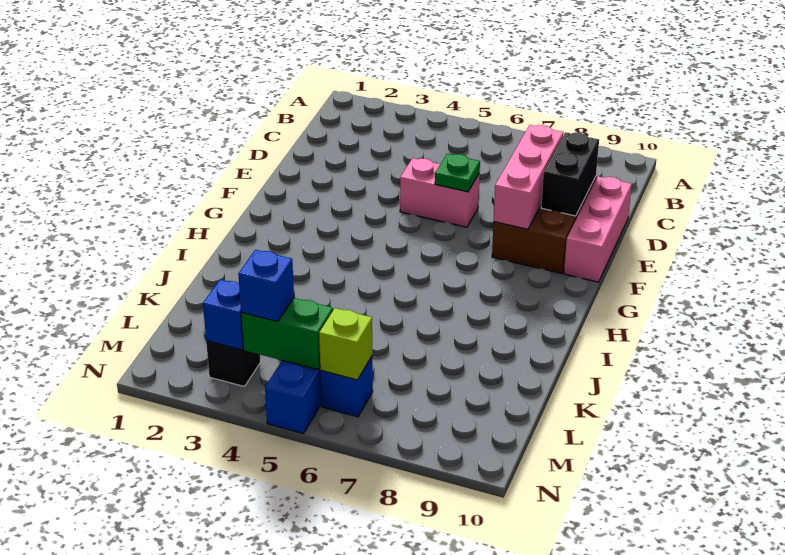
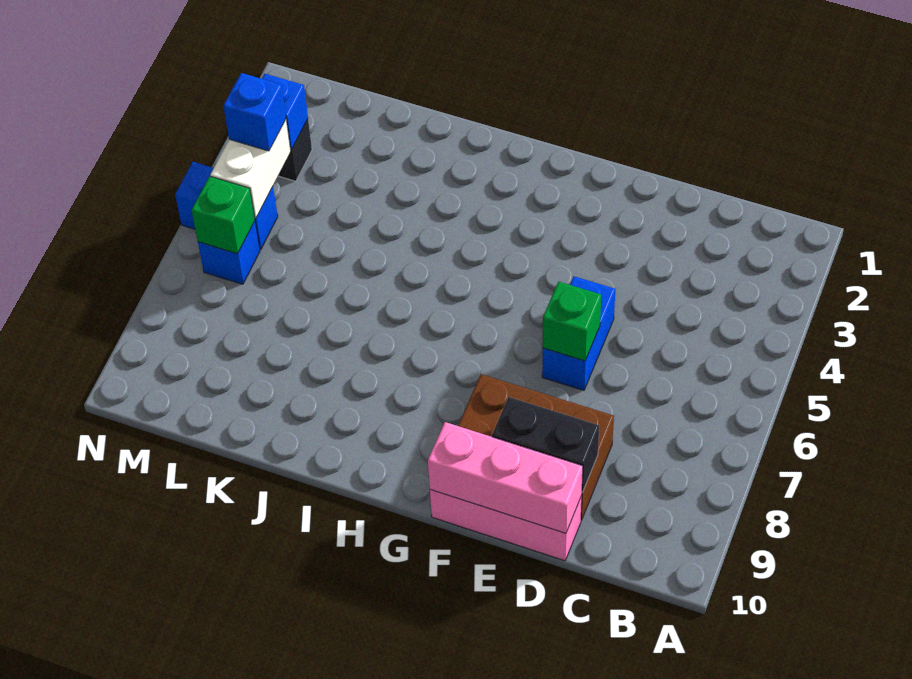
pink brick D8:F8 level 2 -> pink brick D10:F10 level 2
pink brick E5:E6 level 1 -> blue brick E5:E6 level 1
green plate E6 level 2 -> green brick E6 level 2
green brick M4:M5 level 2 -> white brick M4:M5 level 2
lime brick M6 level 2 -> green brick M6 level 2

